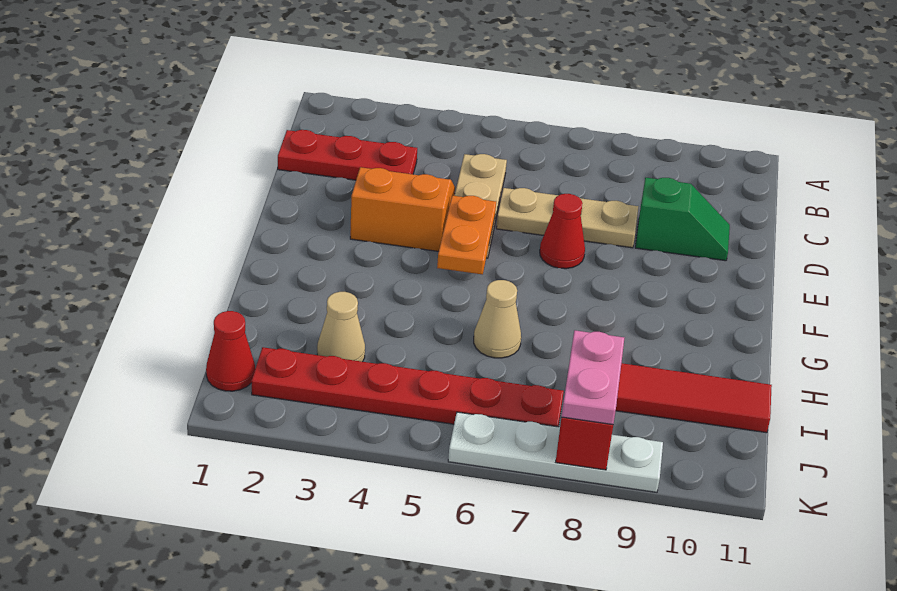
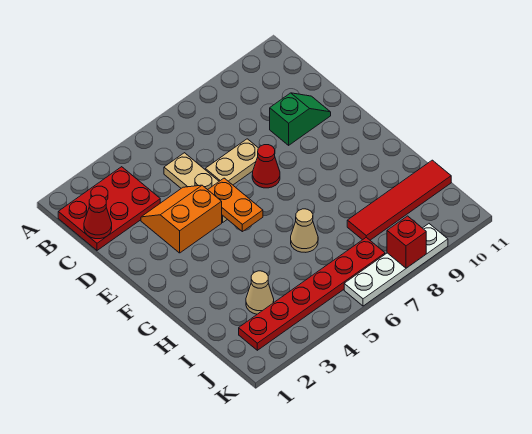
red plate C1:C3 level 1 -> red plate B1:C3 level 1
tan plate D6:D8 level 1 -> tan plate D6:D7 level 1
red cone J1 level 1 -> red cone C1 level 2
pink plate J8:K8 level 3 -> none

